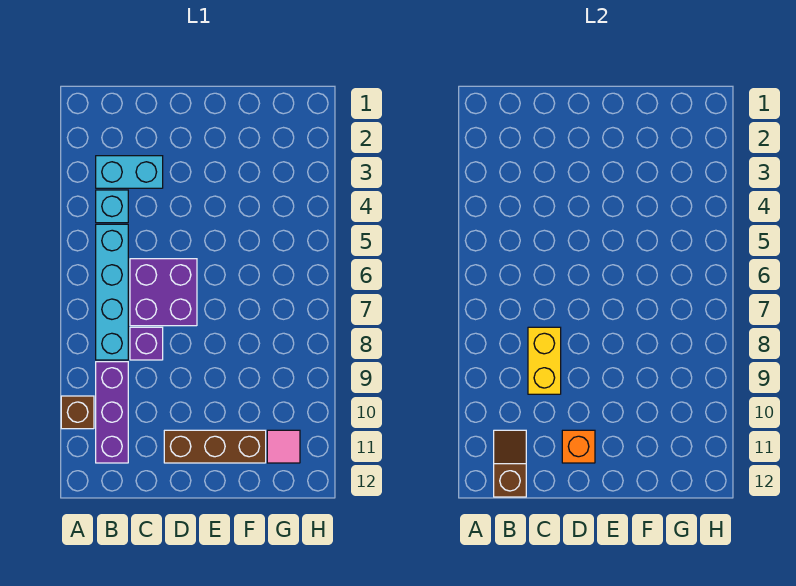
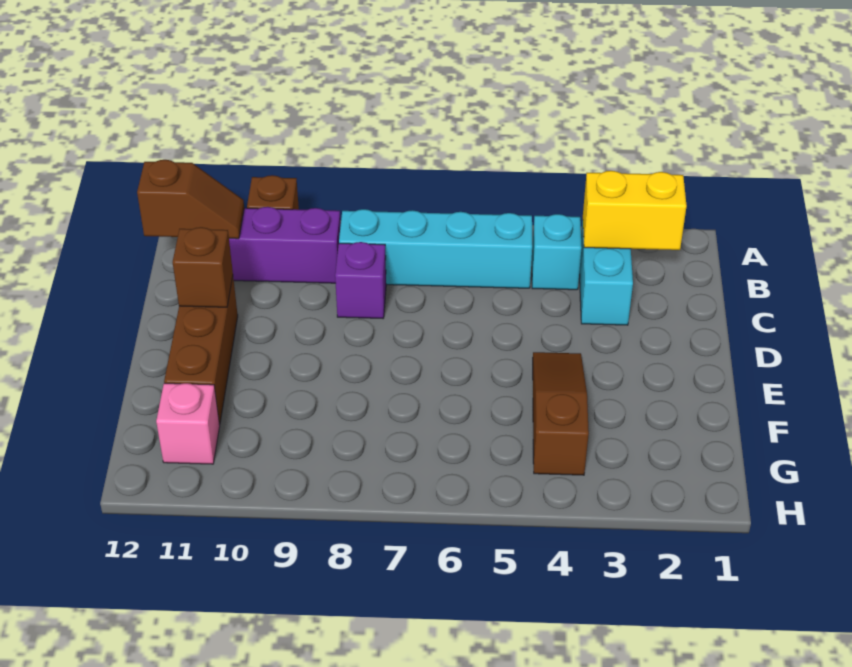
purple brick C6:D7 level 1 -> none
yellow brick C8:C9 level 2 -> yellow brick B2:B3 level 2
orange brick D11 level 2 -> brown brick D11 level 2
none -> brown slope E4:G4 level 1 top G
pink tile G11 level 1 -> pink brick G11 level 1

